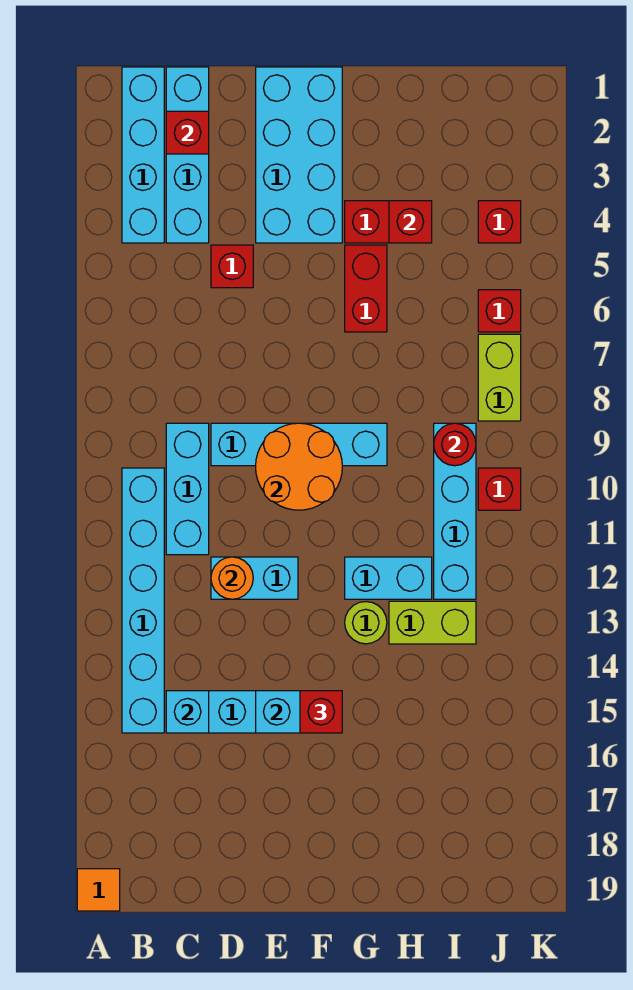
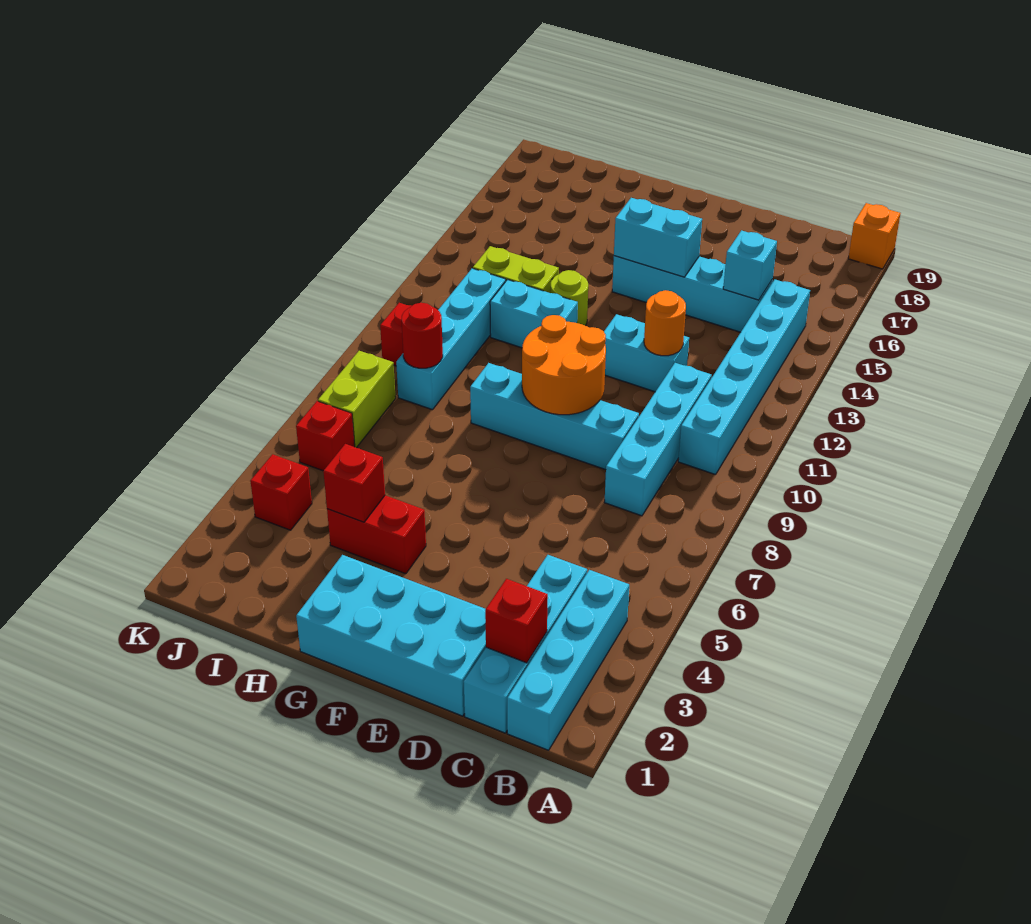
orange tile A19 level 1 -> orange brick A19 level 1
cyan brick C9:C11 level 1 -> cyan brick C8:C11 level 1
red brick D5 level 1 -> none
cyan brick E1:F4 level 1 -> cyan brick D1:G2 level 1
red brick F15 level 3 -> none
red brick G5:G6 level 1 -> none

